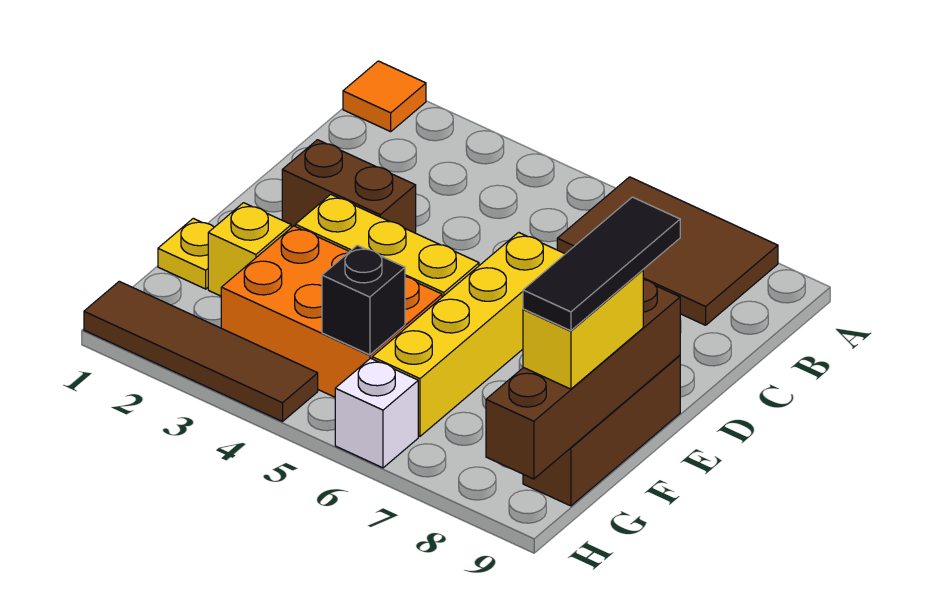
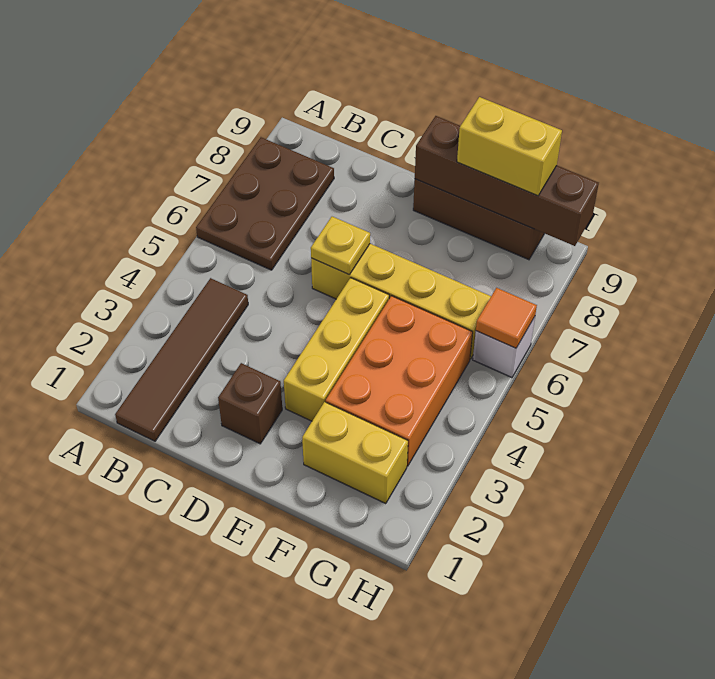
orange tile A1 level 1 -> orange tile H6 level 2
brown tile A6:B8 level 1 -> brown plate A6:B8 level 1
brown brick D2:D3 level 1 -> brown brick D2 level 1
black tile E9:G9 level 4 -> none
yellow plate F1 level 1 -> yellow plate D6 level 2
yellow brick F2 level 1 -> yellow brick F2:G2 level 1
black brick G5 level 2 -> none
brown tile H1:H4 level 1 -> brown tile B1:B4 level 1

